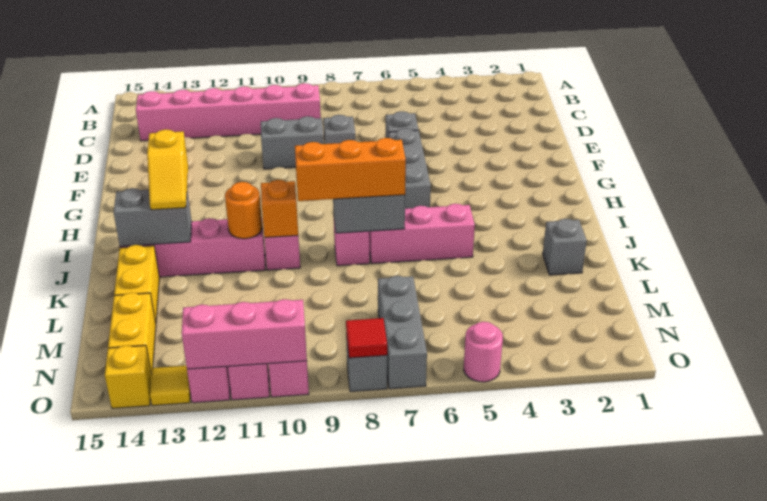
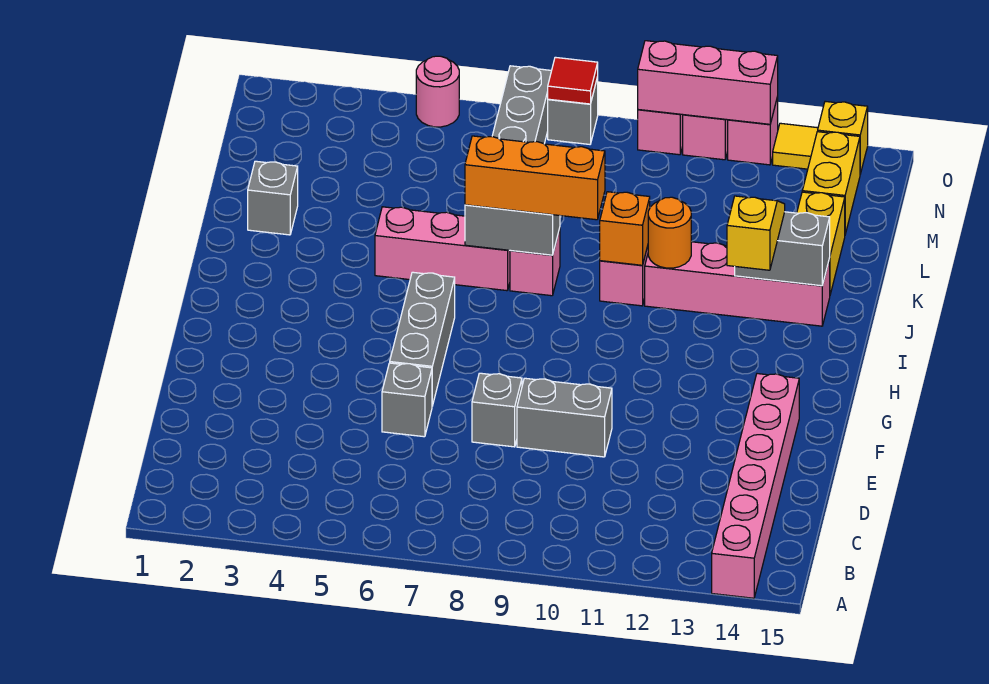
pink brick C9:C14 level 1 -> pink brick A14:F14 level 1

